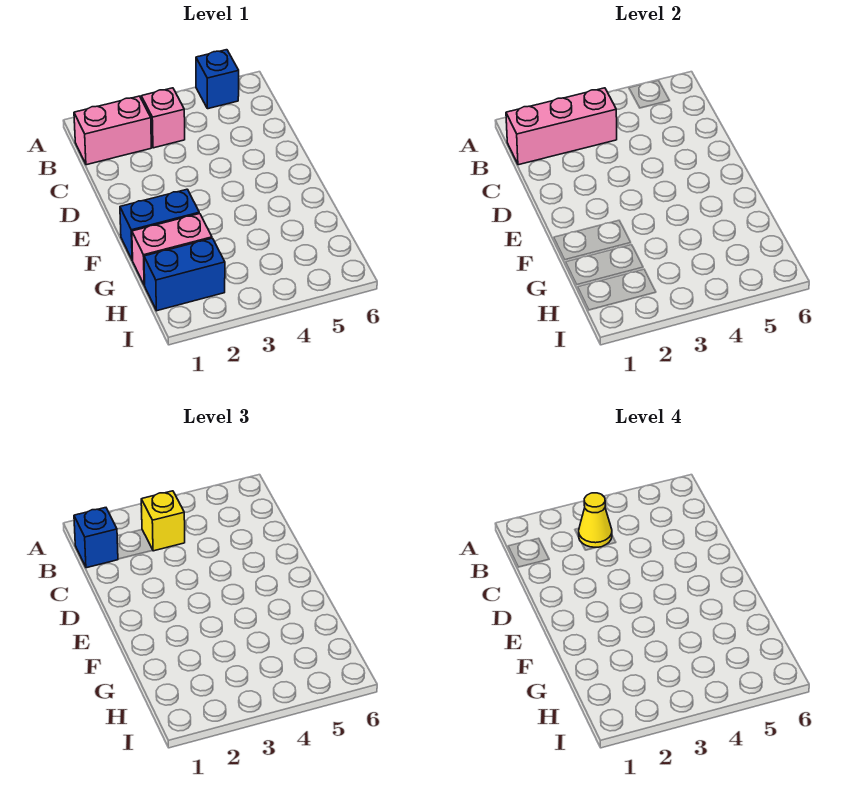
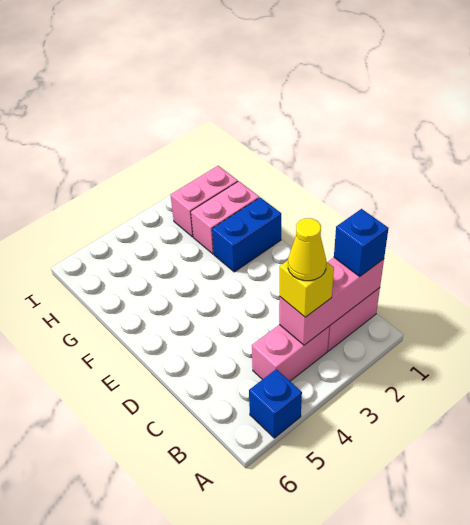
pink brick B3 level 1 -> pink brick B3:B4 level 1
blue brick H1:H2 level 1 -> pink brick H1:H2 level 1

